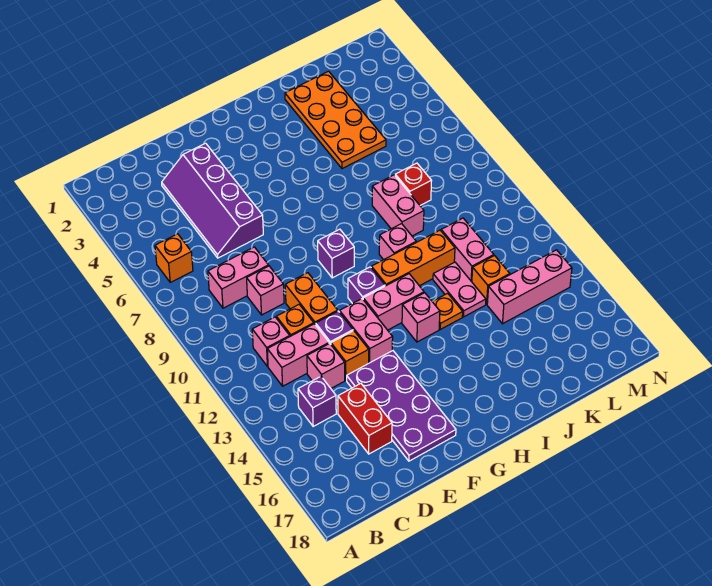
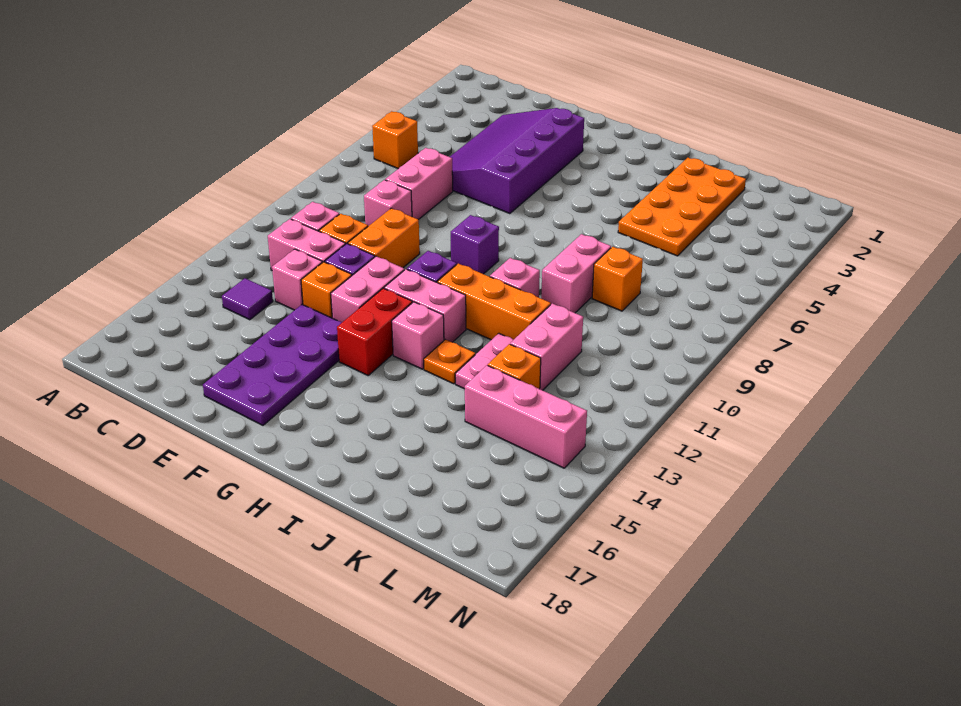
pink brick C8:D8 level 1 -> pink brick D7:D8 level 1
purple brick C14 level 1 -> purple tile C14 level 1
purple slope D3:E6 level 1 top E -> purple slope D3:F6 level 1 top F
red brick D15:D16 level 1 -> red brick G13:G14 level 1
red brick K8 level 1 -> orange brick K8 level 1

